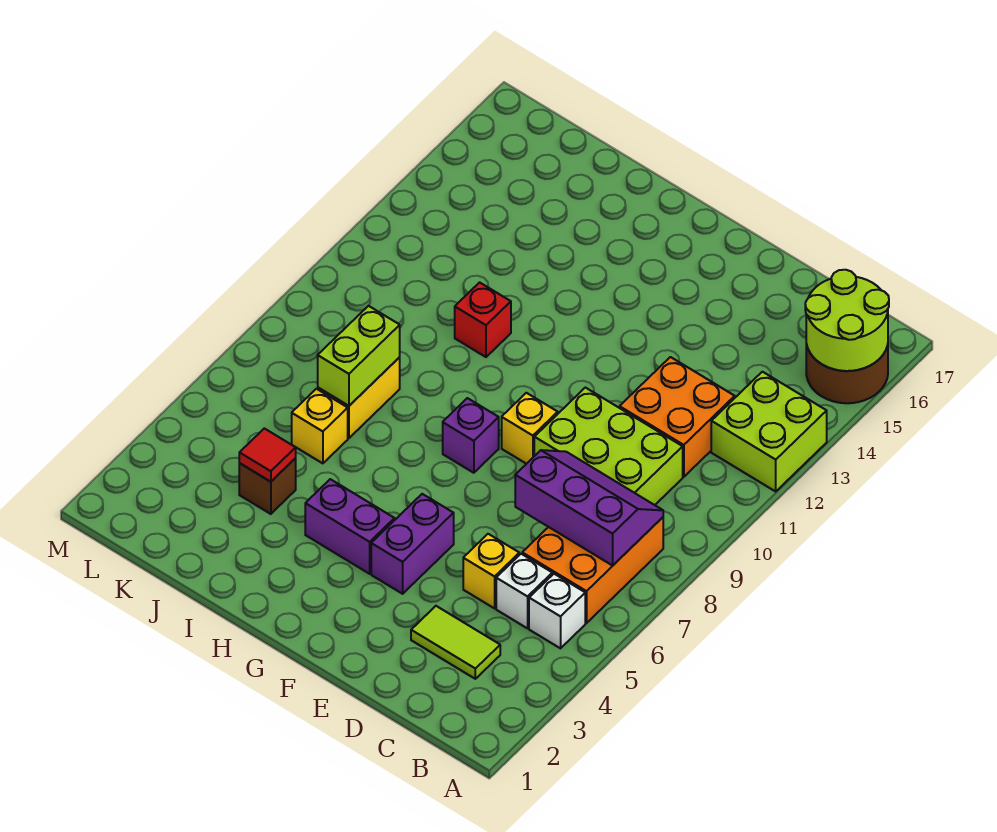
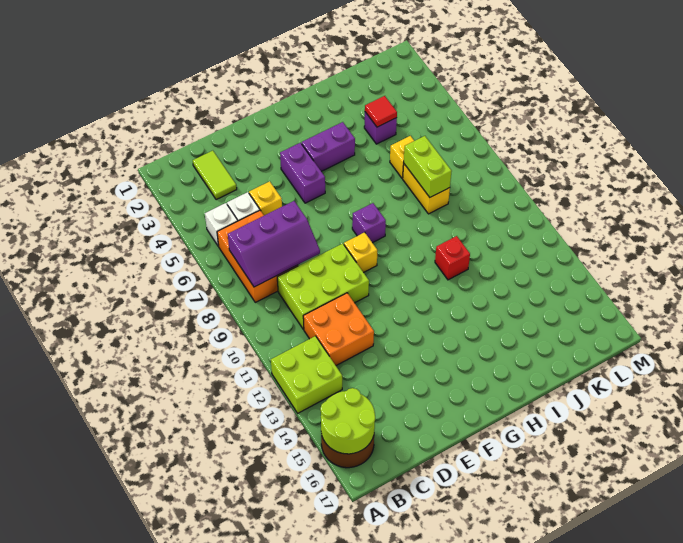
lime tile C3:D3 level 1 -> lime tile C2:C3 level 1
brown brick J4 level 1 -> purple brick J4 level 1

